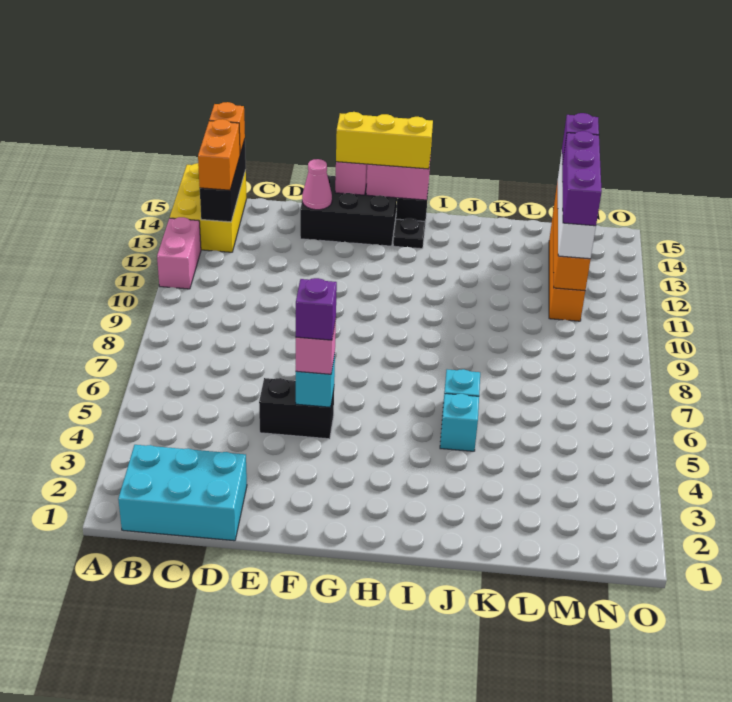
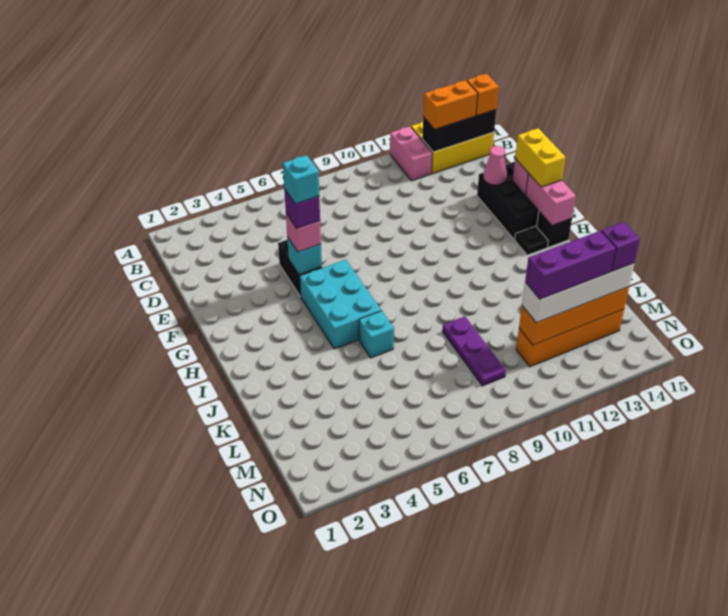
pink brick A11:A12 level 1 -> pink brick A12:B12 level 1
cyan brick B1:D2 level 1 -> cyan brick G5:I6 level 1
yellow brick F15:H15 level 3 -> yellow brick F15:G15 level 3
cyan brick J5 level 1 -> cyan brick F5 level 5
none -> purple plate K9:M9 level 1

